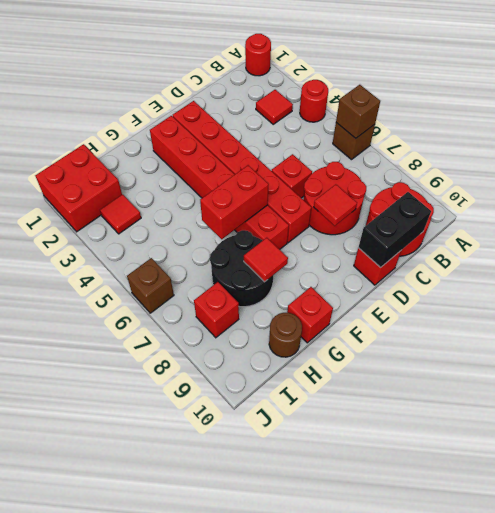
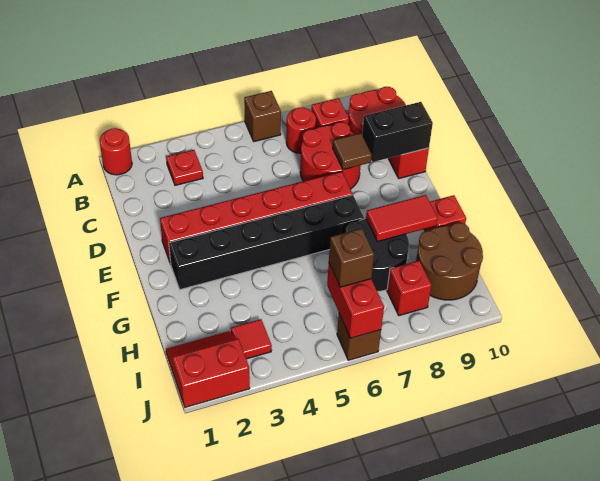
red round brick A4 level 1 -> red round brick B7 level 1
brown brick A6 level 2 -> brown brick I6 level 3
red tile B3 level 1 -> red plate B3 level 1
black brick C10:D10 level 2 -> black brick D9:D10 level 2
red brick D6 level 1 -> red brick B8 level 1
red tile D8 level 2 -> brown tile D8 level 2
red brick F2:F7 level 1 -> black brick F2:F7 level 1
red brick F6:G6 level 2 -> red brick I6:J6 level 2
red tile G8 level 2 -> red tile G8:G9 level 2
brown round brick H10 level 1 -> brown round brick H9:I10 level 1
red brick I1:J2 level 1 -> red slope I1:J2 level 1 top J

